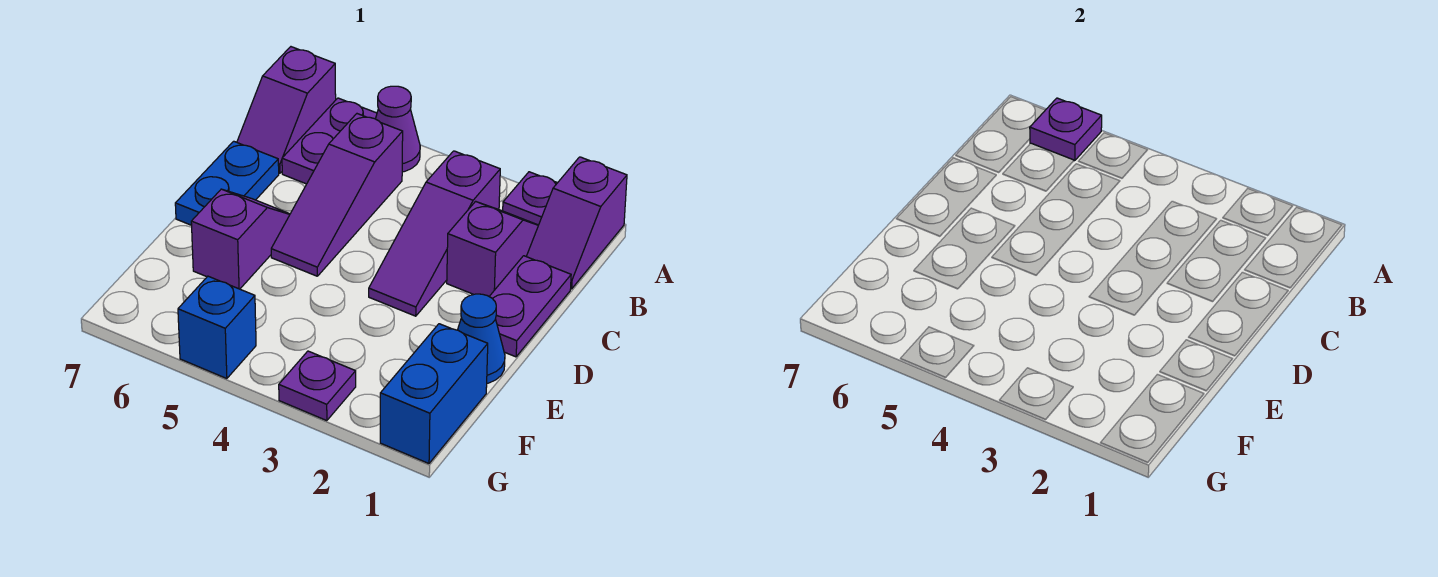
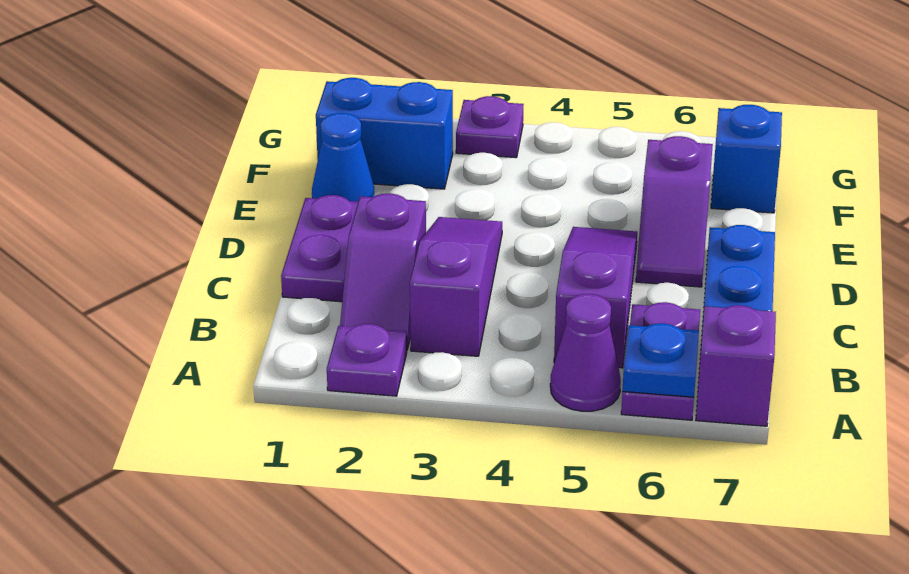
purple slope A1:B1 level 1 top A -> none
purple plate A6 level 2 -> blue plate A6 level 2
blue brick F1:G1 level 1 -> blue brick F1:F2 level 1
blue brick G5 level 1 -> blue brick F7 level 1

